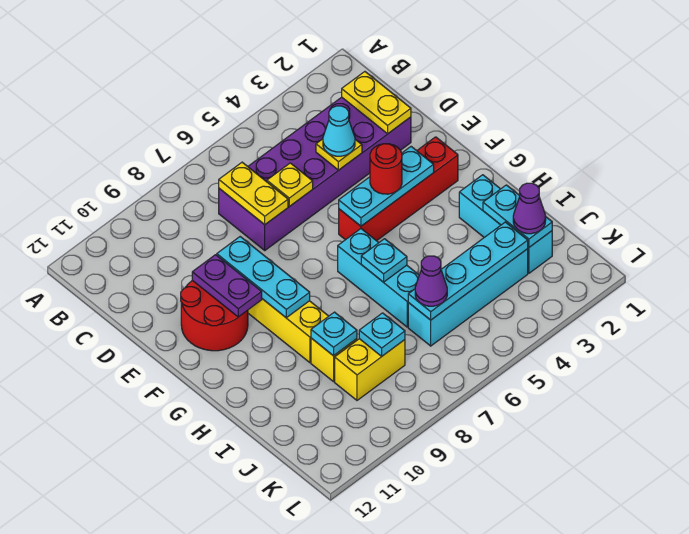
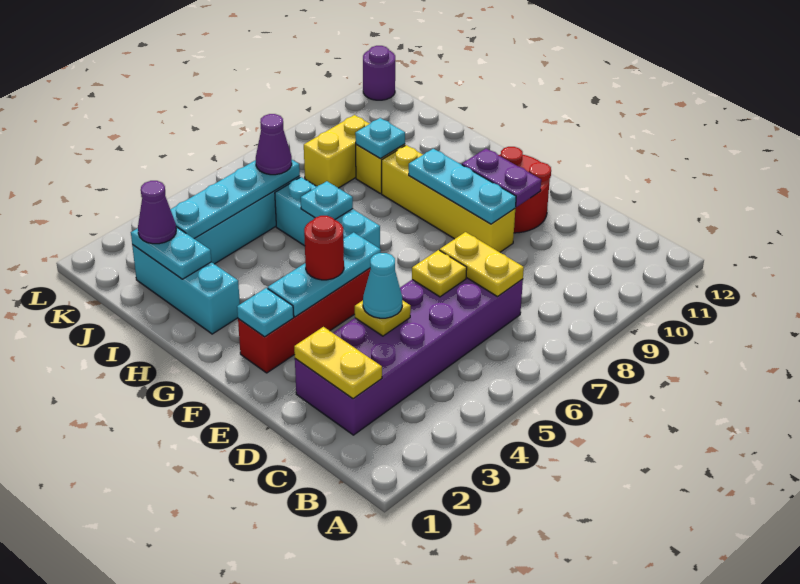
cyan plate J8 level 2 -> cyan plate F2 level 2
none -> purple round brick L12 level 1

